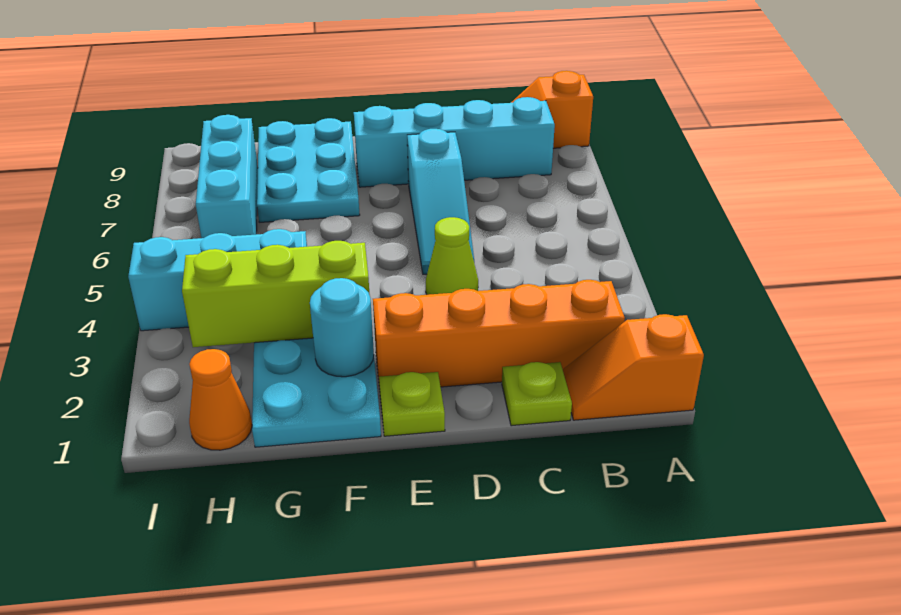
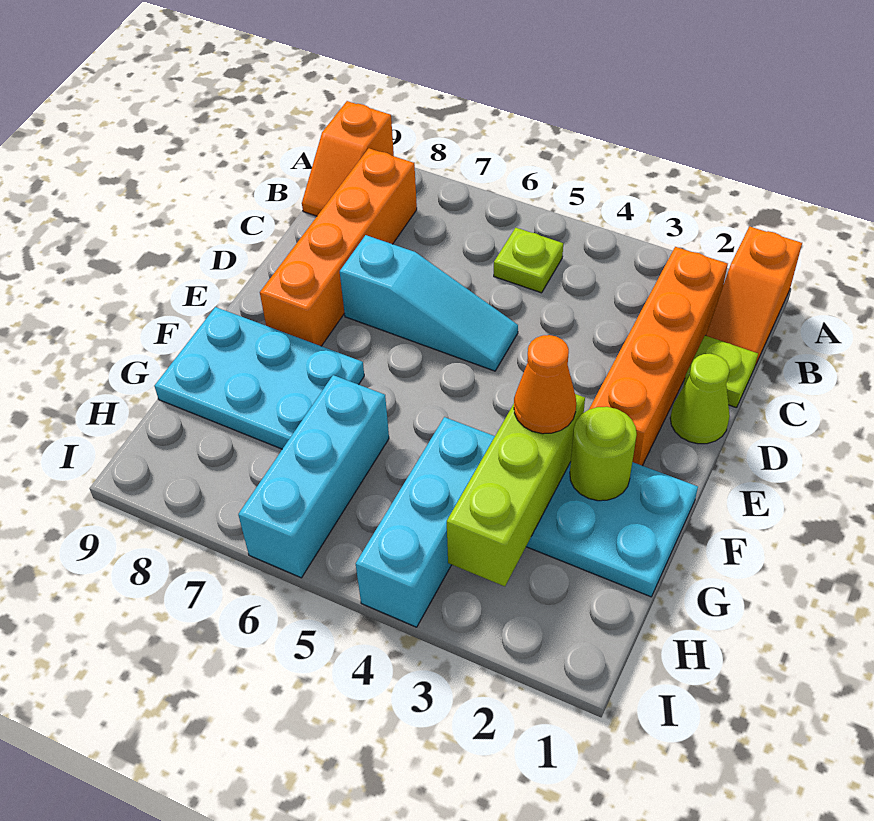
cyan brick B8:E8 level 1 -> orange brick B8:E8 level 1
lime cone D4 level 1 -> lime cone D1 level 1
lime plate E1 level 1 -> lime plate B5 level 1
cyan round brick F2 level 2 -> lime round brick F2 level 2
orange cone H1 level 1 -> orange cone F3 level 3
cyan brick H6:H8 level 1 -> cyan brick G6:I6 level 1

